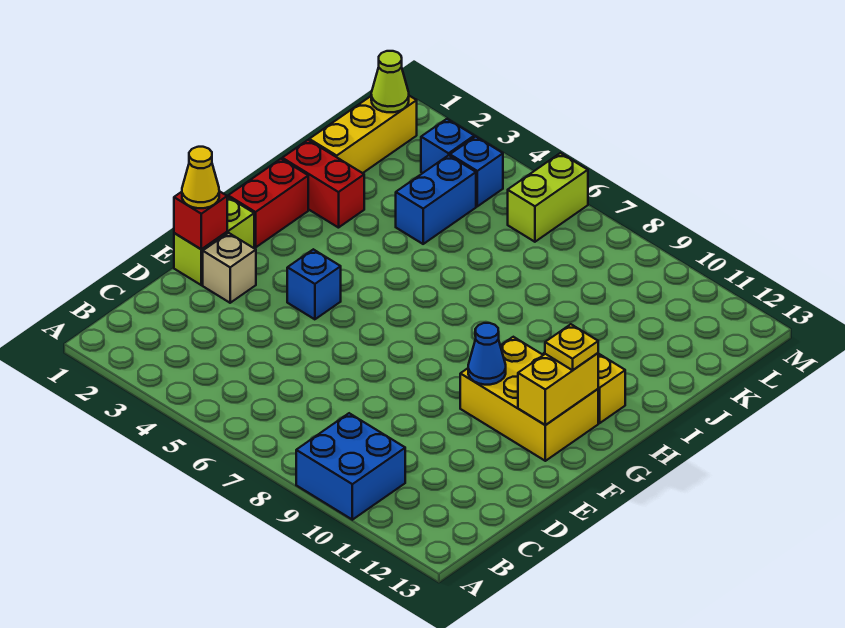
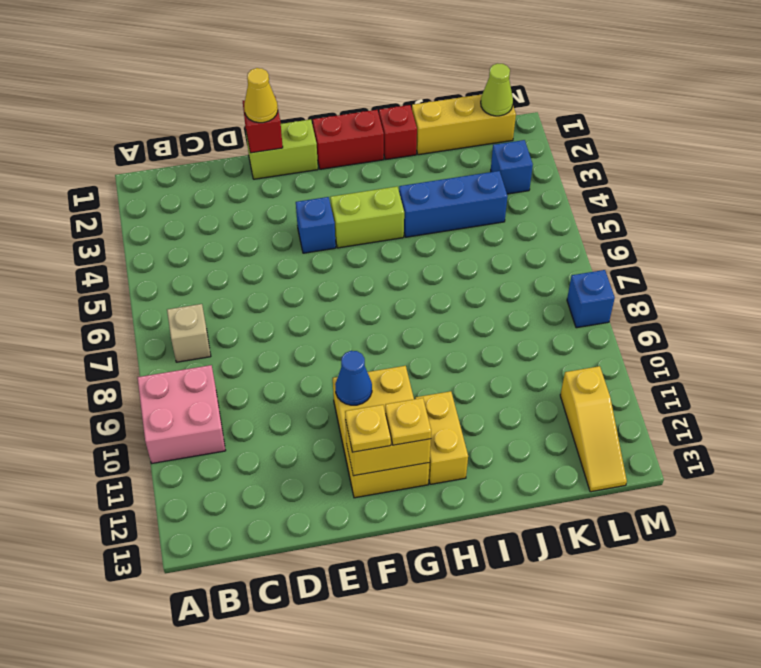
blue brick A9:B10 level 1 -> pink brick A9:B10 level 1
tan brick E2 level 1 -> tan brick B7 level 1
none -> yellow plate F12 level 3
red brick I1:I2 level 1 -> red brick I1 level 1
blue brick J4:K4 level 1 -> blue brick I4:K4 level 1
blue brick L4 level 1 -> blue brick M8 level 1
lime brick L6:M6 level 1 -> lime brick G4:H4 level 1
none -> yellow slope L11:L13 level 1 top 11

